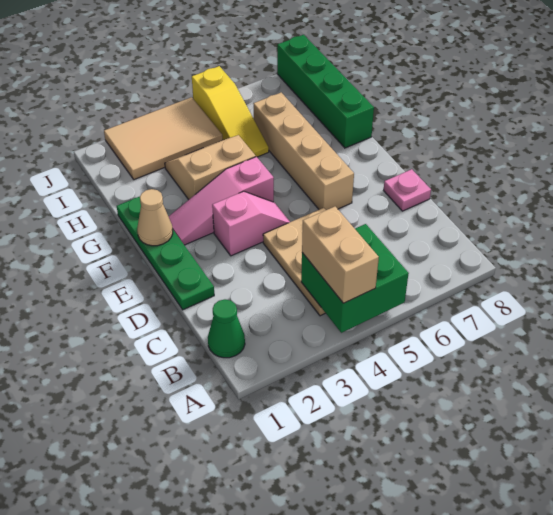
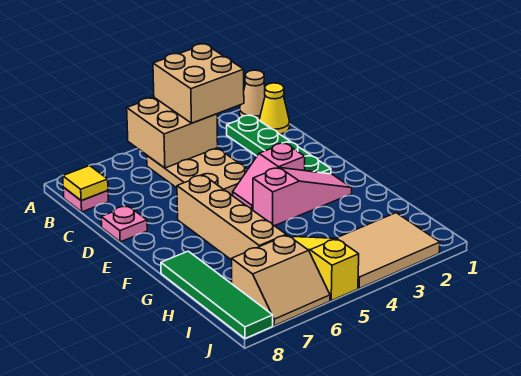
green brick A4:B5 level 2 -> tan brick A4:B5 level 2
tan brick A4:B4 level 3 -> tan brick A3:B4 level 3
green cone B1 level 1 -> yellow cone B1 level 1
none -> pink plate B8 level 1
none -> yellow tile B8 level 2
green plate D1:G1 level 1 -> green plate B2:E2 level 1
tan cone F1 level 2 -> tan cone A1 level 1
tan slope G3:H4 level 1 top G -> tan slope I6:J7 level 1 top I
green brick G8:J8 level 1 -> green tile G8:J8 level 1

